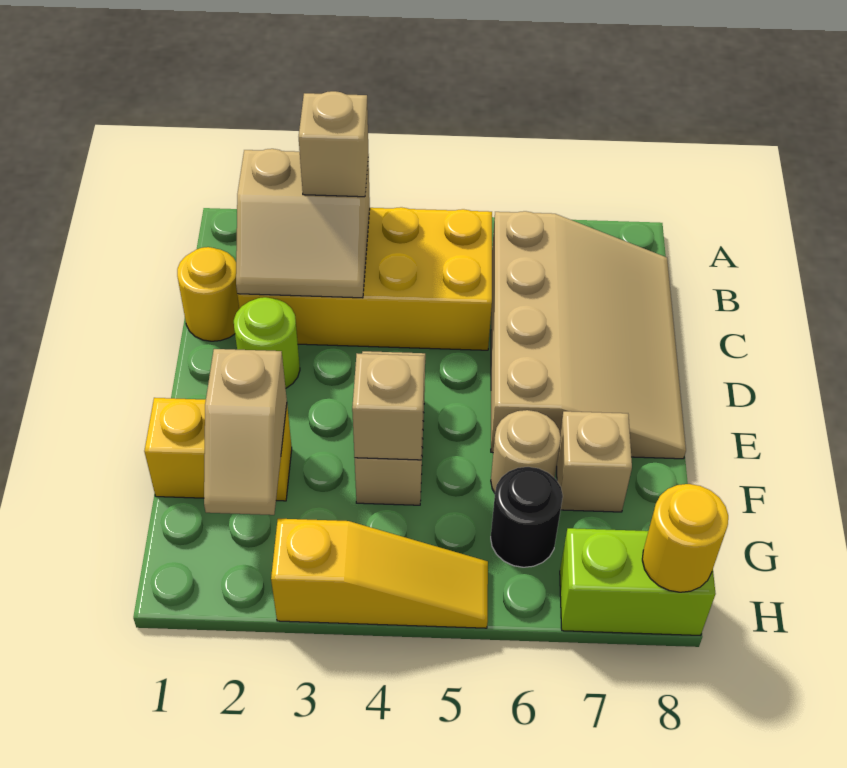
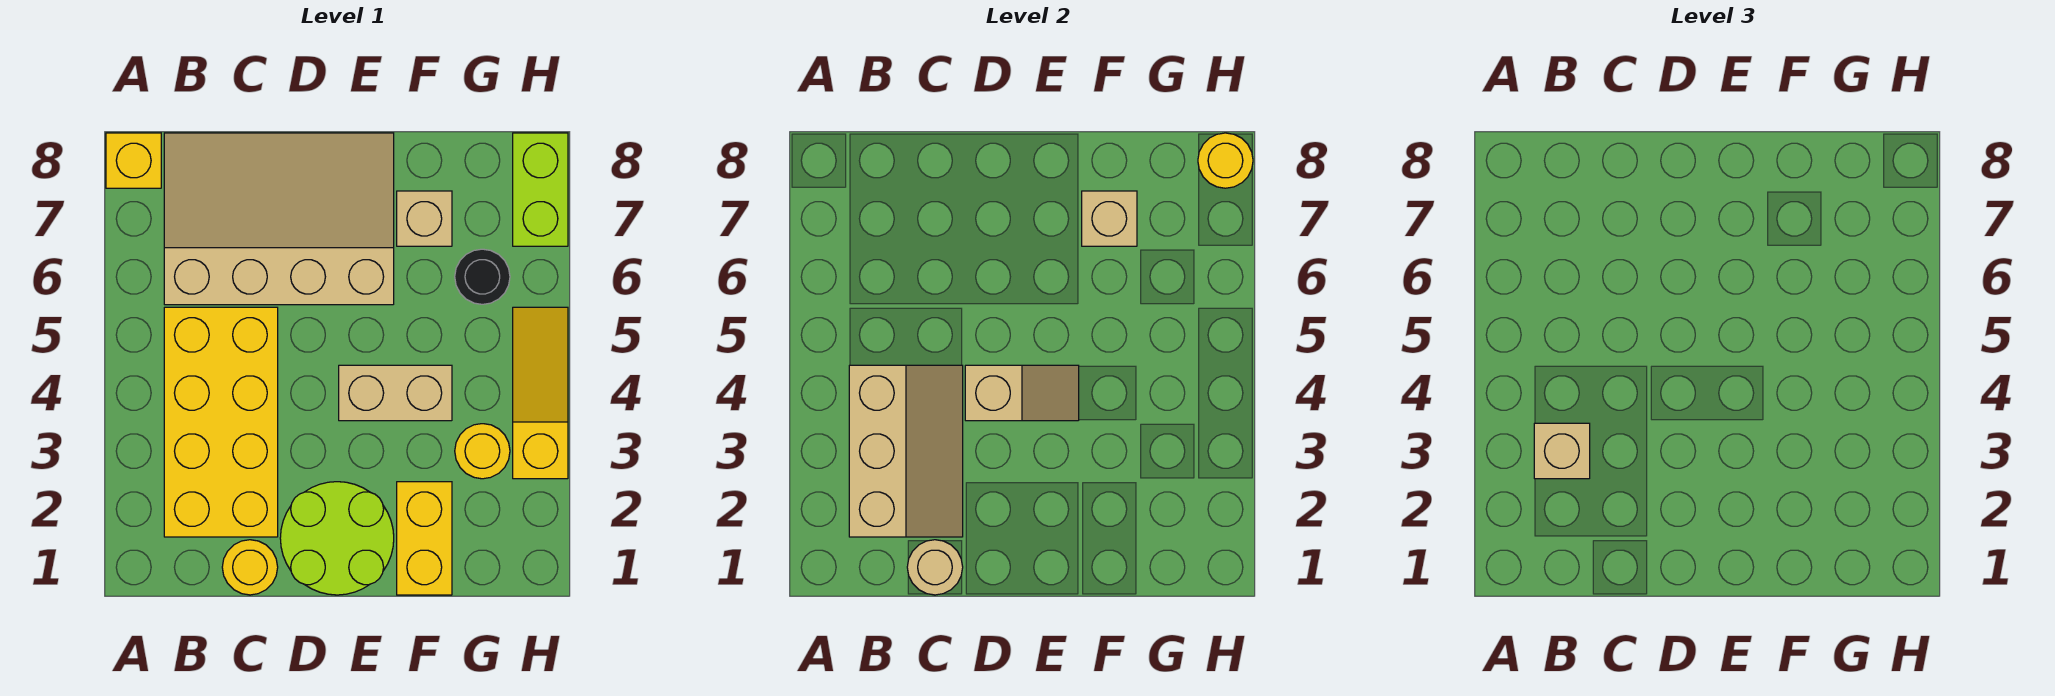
none -> yellow brick A8 level 1
tan slope B2:C3 level 2 top B -> tan slope B2:C4 level 2 top B
lime round brick D2 level 1 -> lime round brick D1:E2 level 1
tan slope F2:G2 level 2 top F -> tan slope D4:E4 level 2 top D
tan brick F4 level 2 -> tan brick F7 level 2
tan round brick F6 level 1 -> tan round brick C1 level 2
none -> yellow round brick G3 level 1

